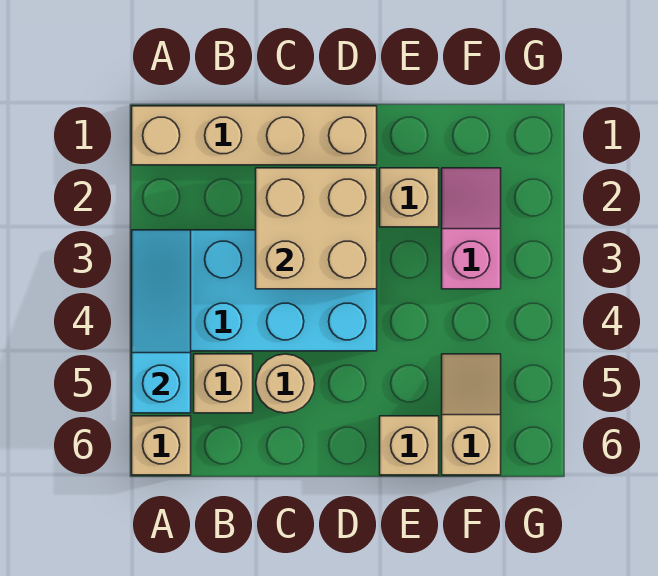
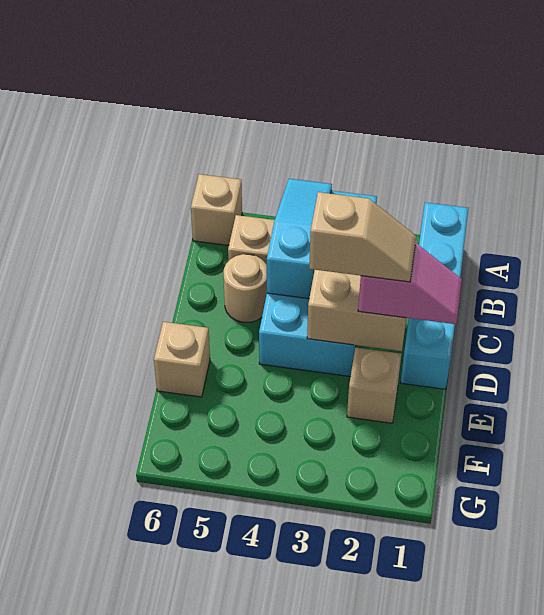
tan brick A1:D1 level 1 -> cyan brick A1:D1 level 1
cyan slope A3:A5 level 2 top 5 -> cyan slope A4:C4 level 2 top C
pink slope F2:F3 level 1 top 3 -> pink slope D1:D2 level 3 top 2
tan slope F5:F6 level 1 top 6 -> tan slope D2:D3 level 4 top 3

